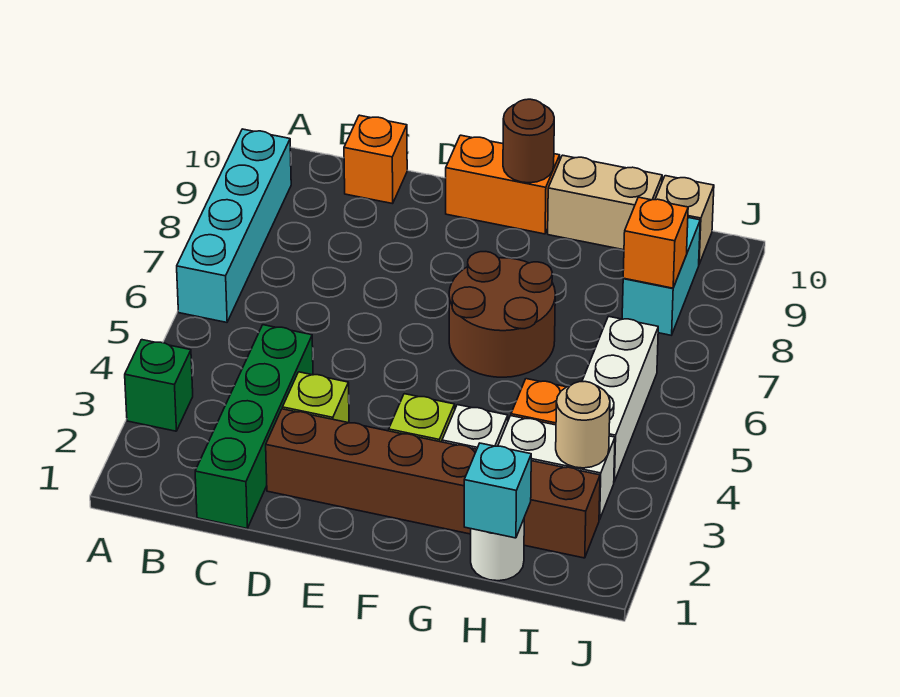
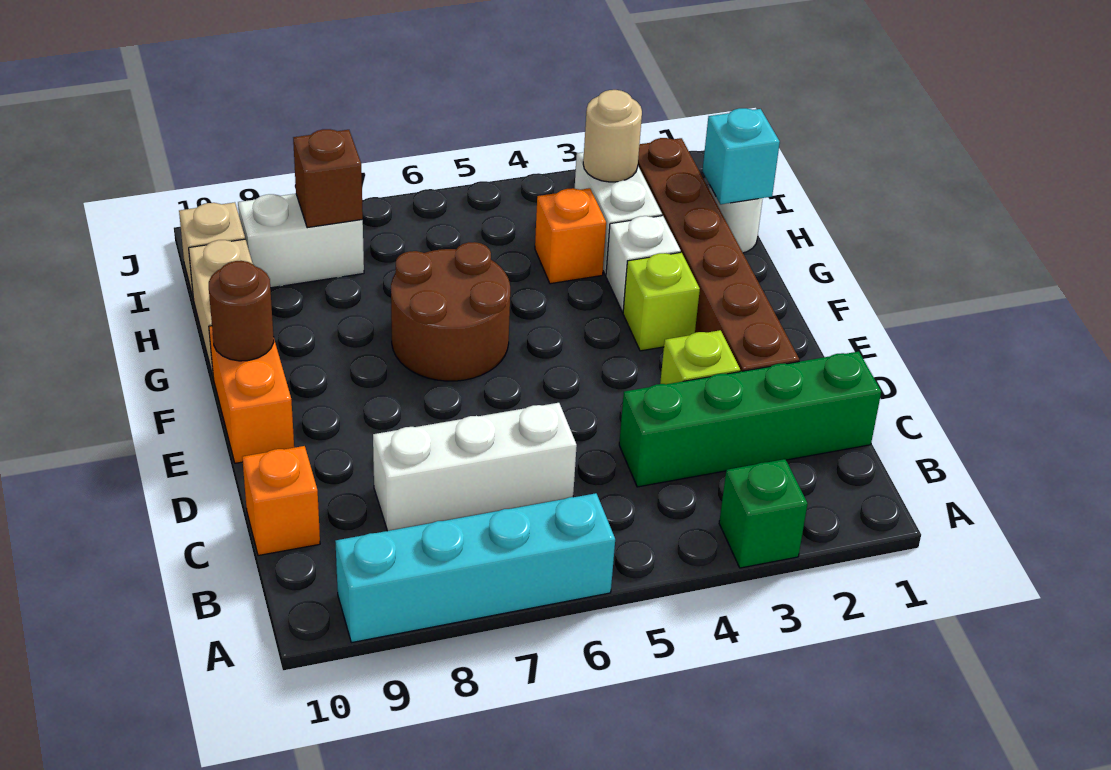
white brick I4:I6 level 1 -> white brick C6:C8 level 1
cyan brick I8:I9 level 1 -> white brick I8:I9 level 1
orange brick I8 level 2 -> brown brick I8 level 2

